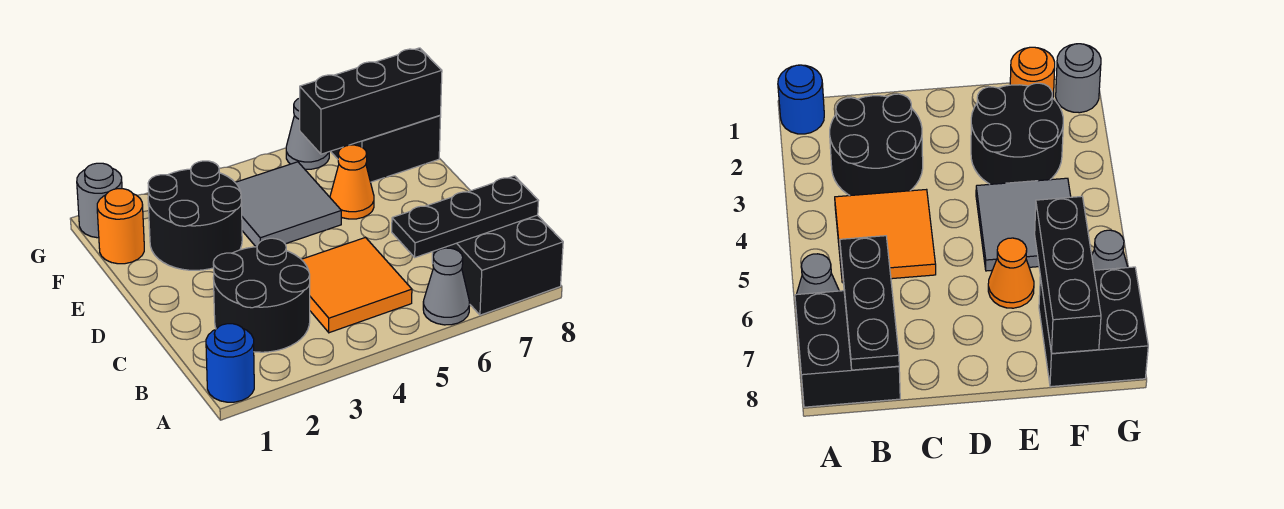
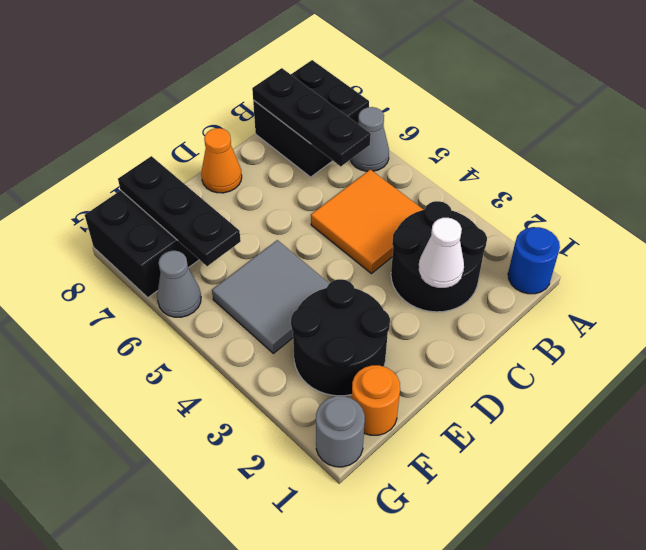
none -> white cone C2 level 2
orange cone E6 level 1 -> orange cone D8 level 1
black brick F6:F8 level 2 -> black plate F6:F8 level 2

